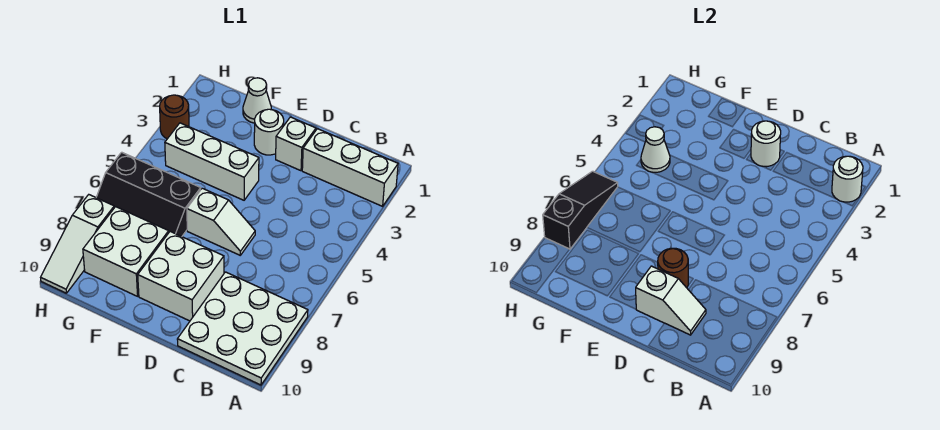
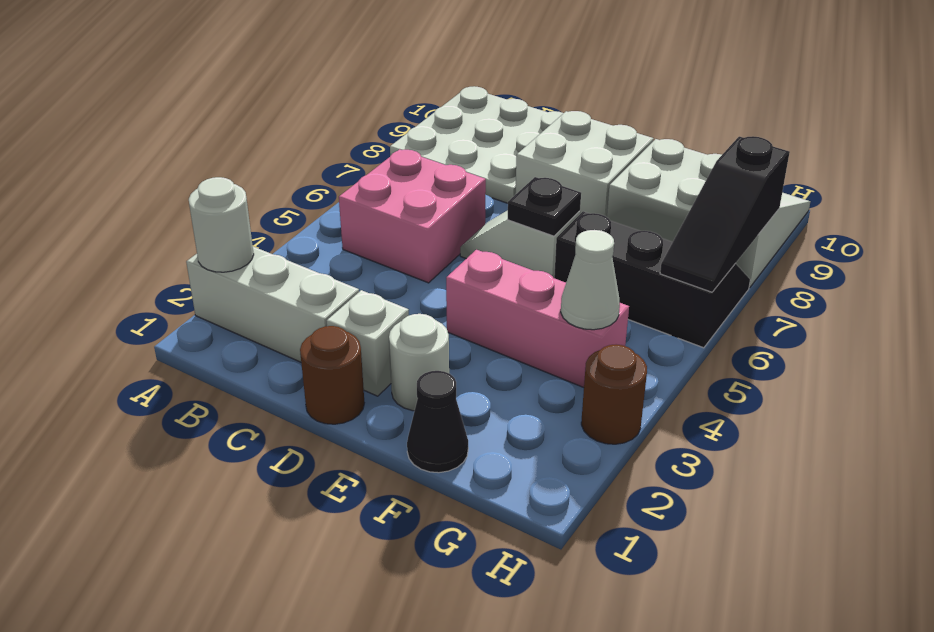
none -> pink brick B5:C6 level 1
white slope C9:D9 level 2 top D -> none
white round brick D2 level 2 -> none
brown round brick D8 level 2 -> brown round brick D1 level 1
white brick E4:G4 level 1 -> pink brick E4:G4 level 1
none -> black plate E6 level 2
white cone F1 level 1 -> black cone F1 level 1

